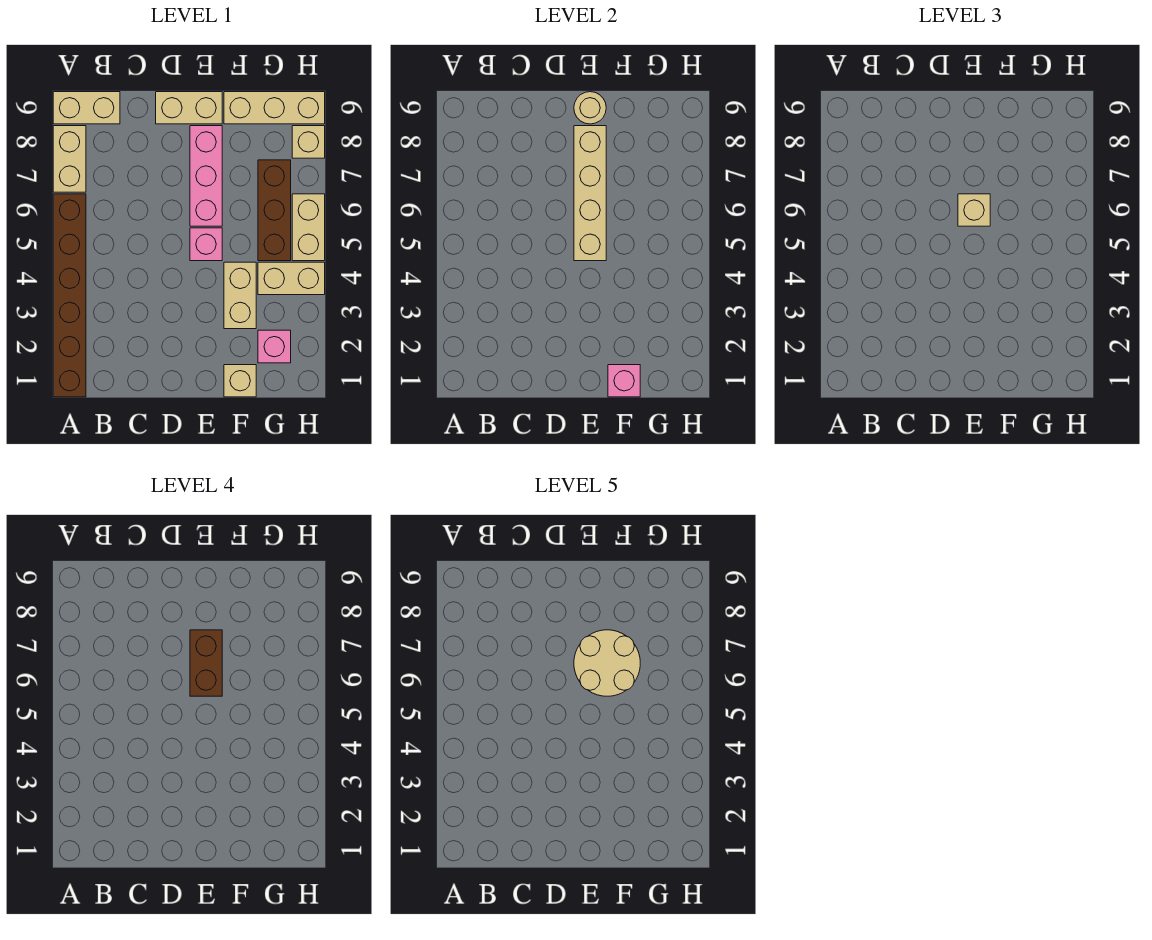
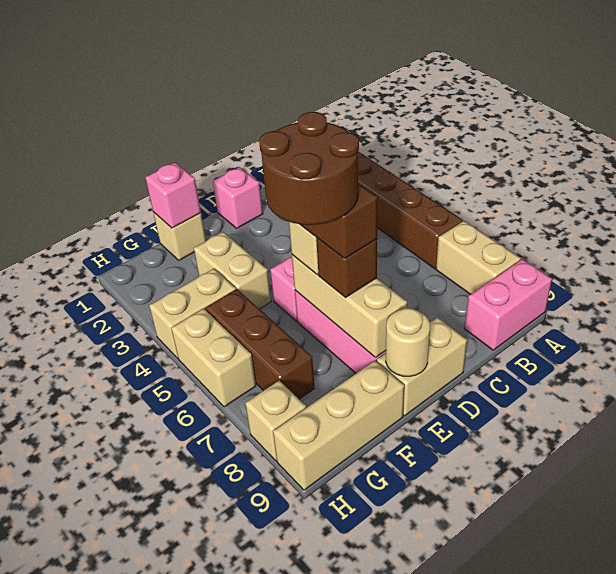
tan brick A9:B9 level 1 -> pink brick A9:B9 level 1
tan brick E5:E8 level 2 -> tan brick E6:E8 level 2
tan round brick E6:F7 level 5 -> brown round brick E6:F7 level 5
none -> brown brick E7 level 3
pink brick G2 level 1 -> pink brick D1 level 1

